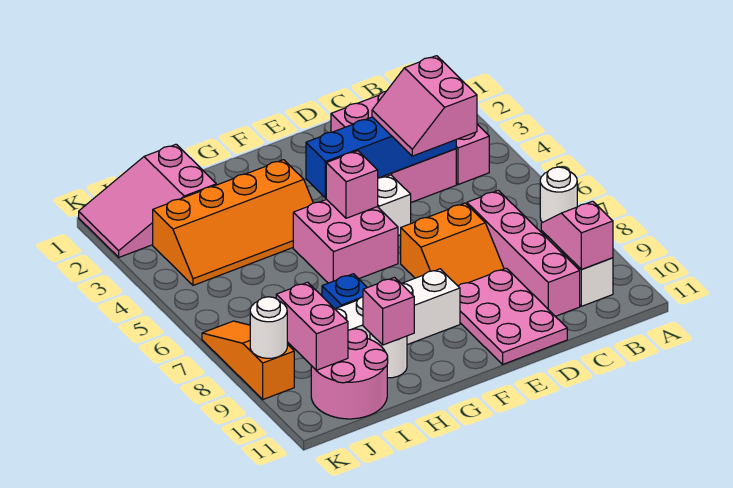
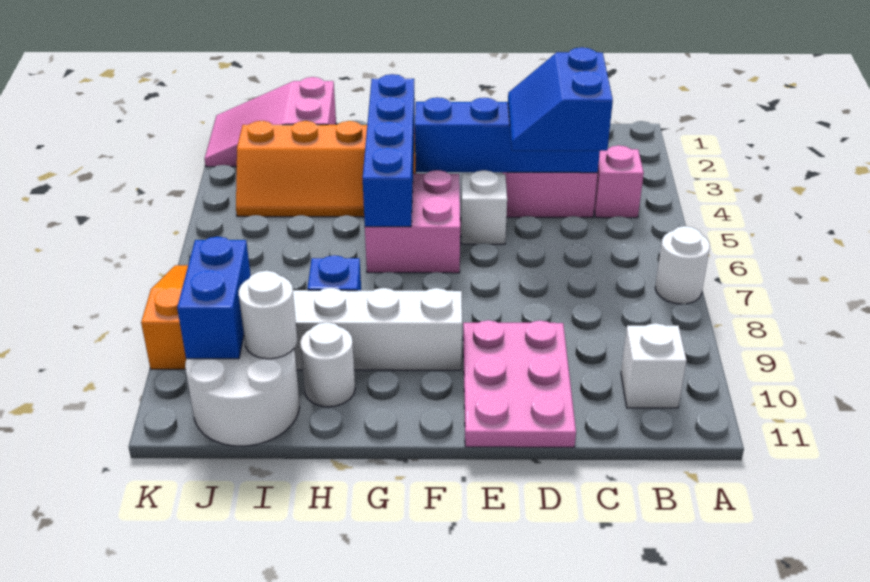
pink slope B9:B10 level 2 top 10 -> none
pink slope C4:D5 level 3 top C -> blue slope C4:D5 level 3 top C
pink brick C7:C10 level 1 -> none
orange slope D7:E8 level 1 top 7 -> none
pink brick F5 level 2 -> none
none -> blue brick G3:G6 level 2
pink brick H10 level 2 -> none
pink round brick I10:J11 level 1 -> white round brick I10:J11 level 1
pink brick J9:J10 level 2 -> blue brick J9:J10 level 2
white round brick K9 level 2 -> white round brick I10 level 2

